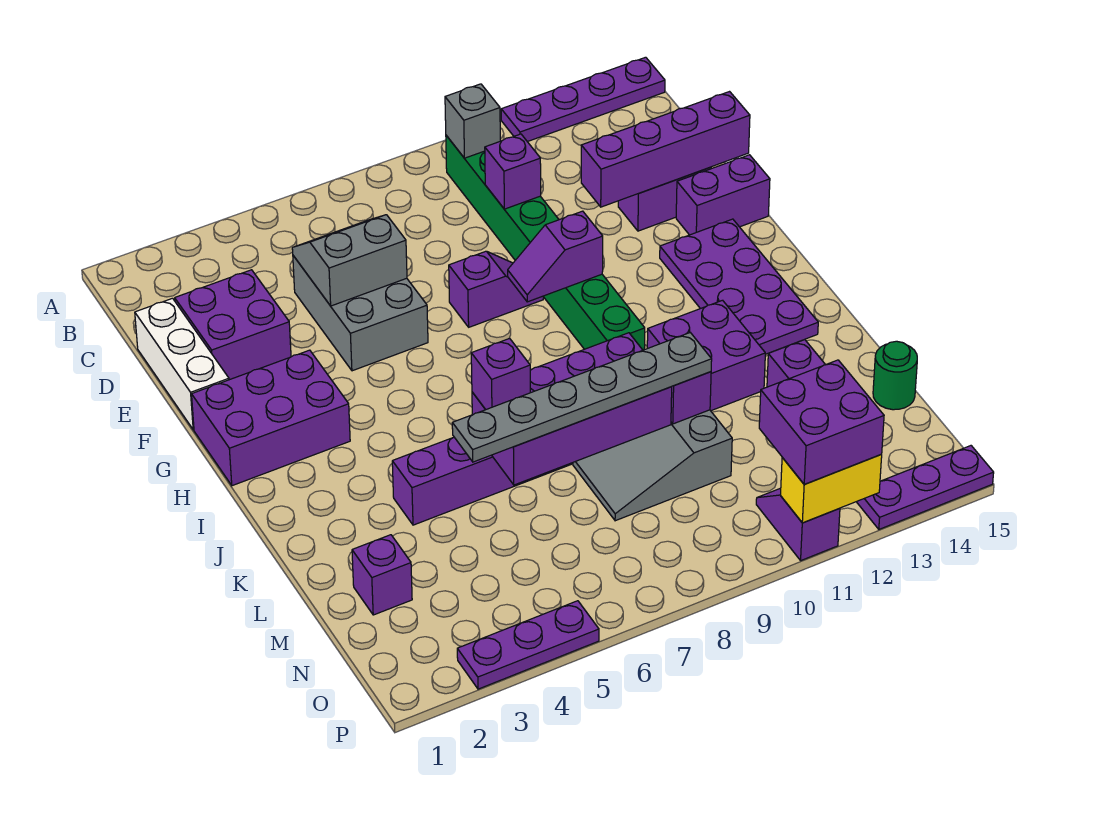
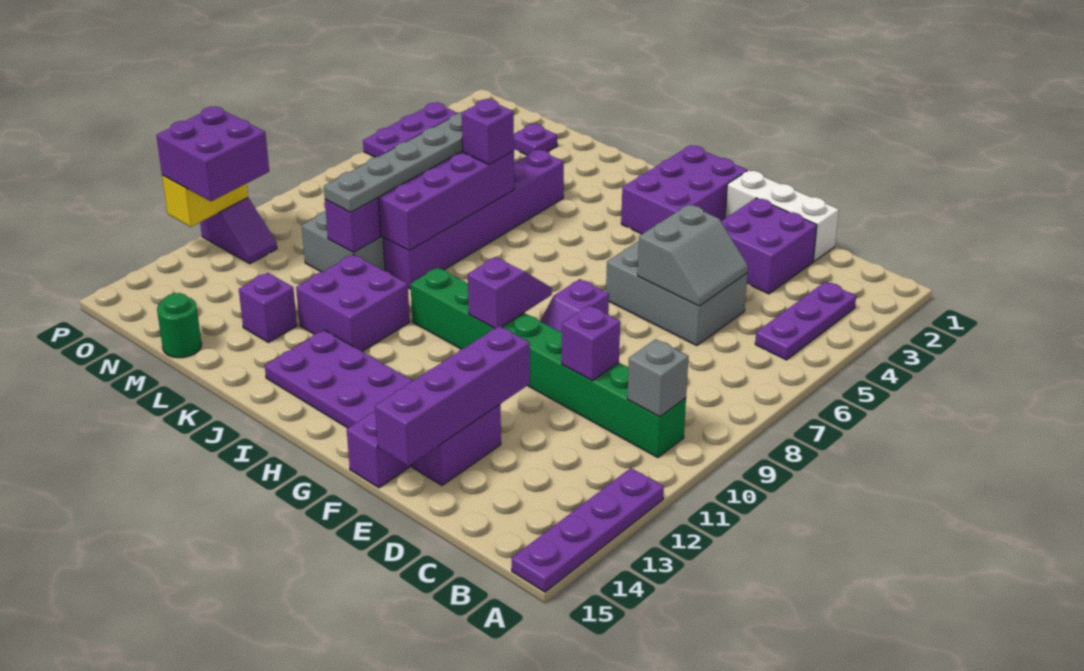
purple brick M2 level 1 -> purple plate M2 level 1
purple plate P13:P15 level 1 -> purple plate B3:B5 level 1

